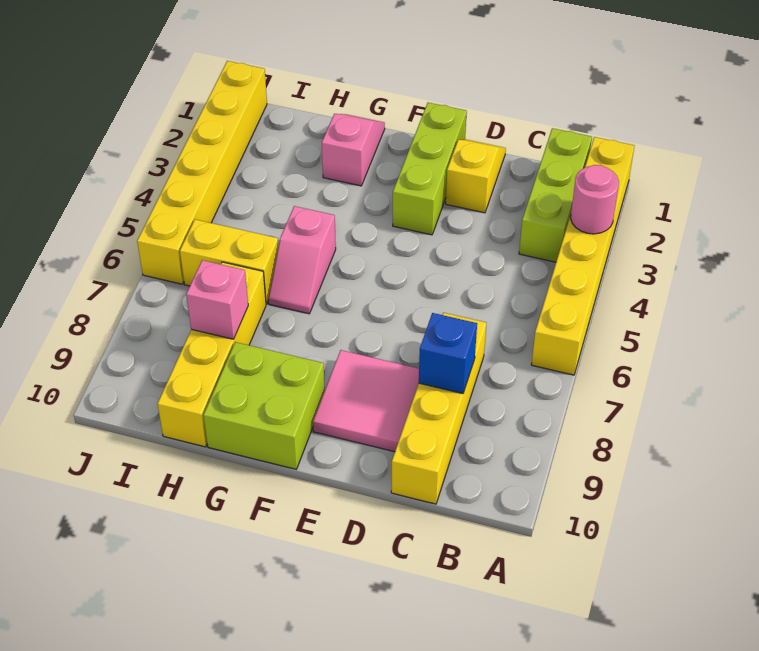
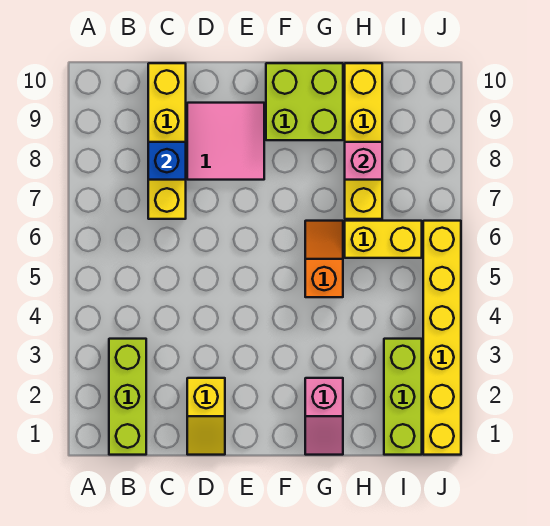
yellow brick A1:A6 level 1 -> none
pink round brick A3 level 2 -> none
lime brick E1:E3 level 1 -> lime brick I1:I3 level 1
pink slope G5:G6 level 1 top 5 -> orange slope G5:G6 level 1 top 5

